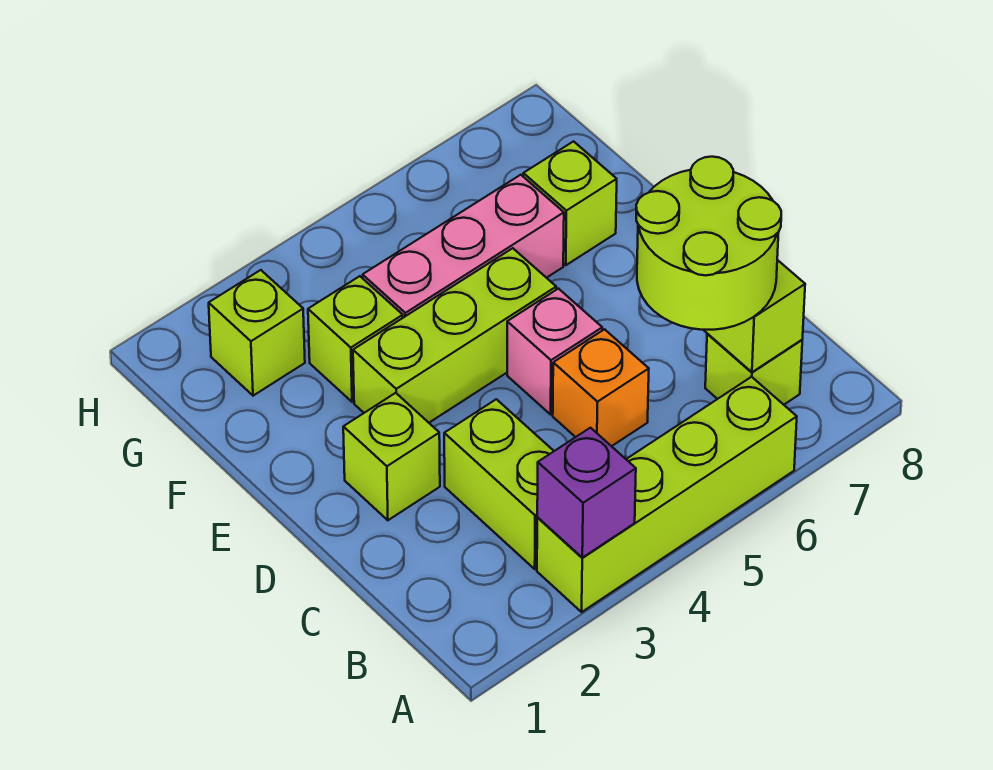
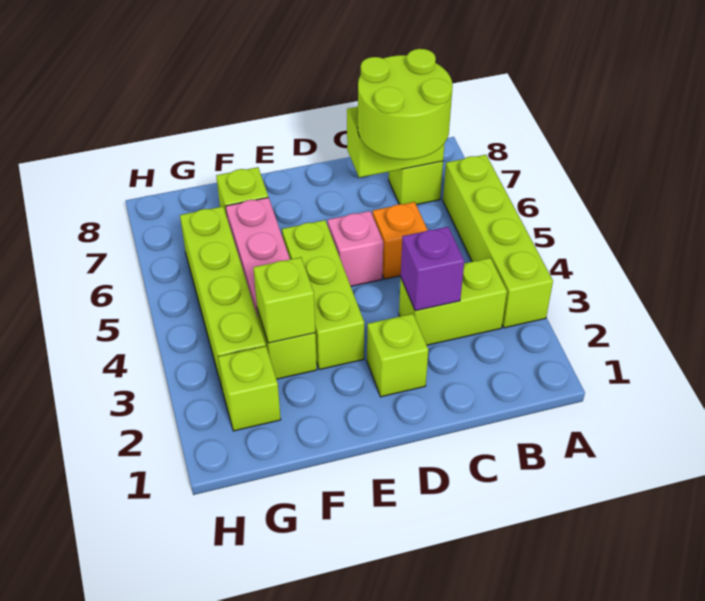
purple brick A3 level 2 -> purple brick C3 level 2
none -> lime brick F3 level 2
none -> lime brick G3:G6 level 1

